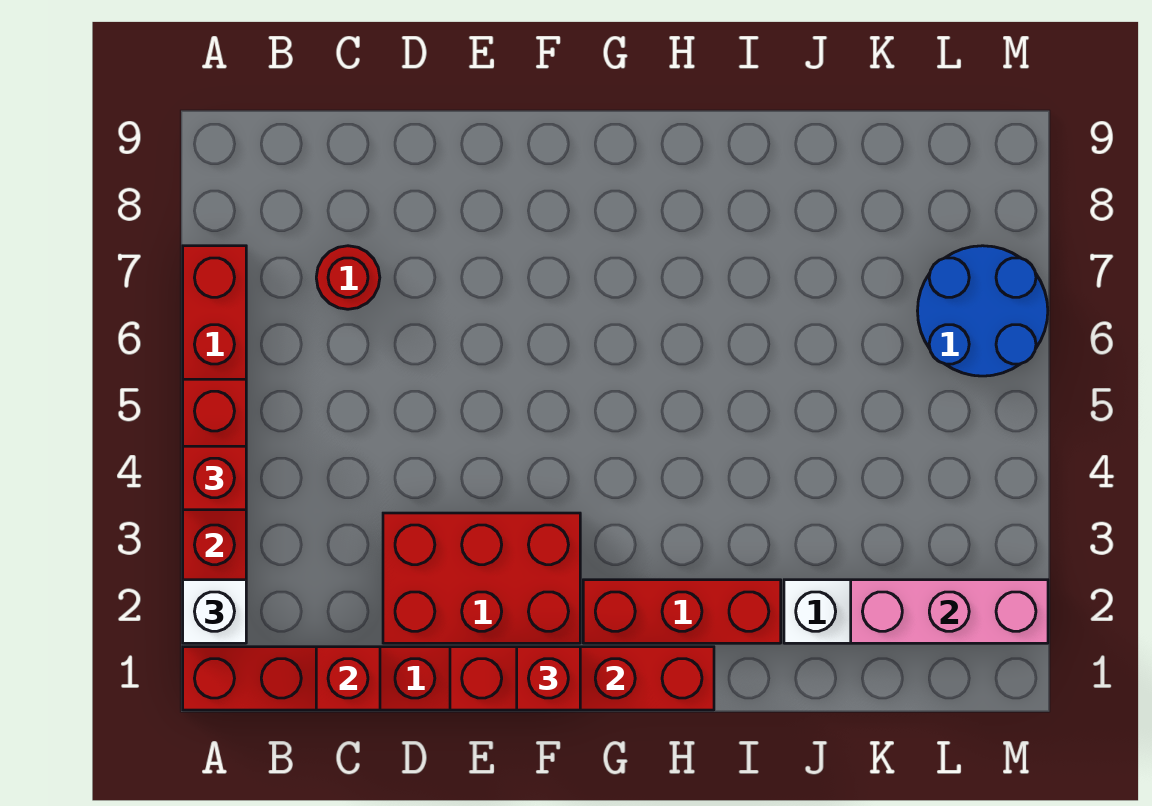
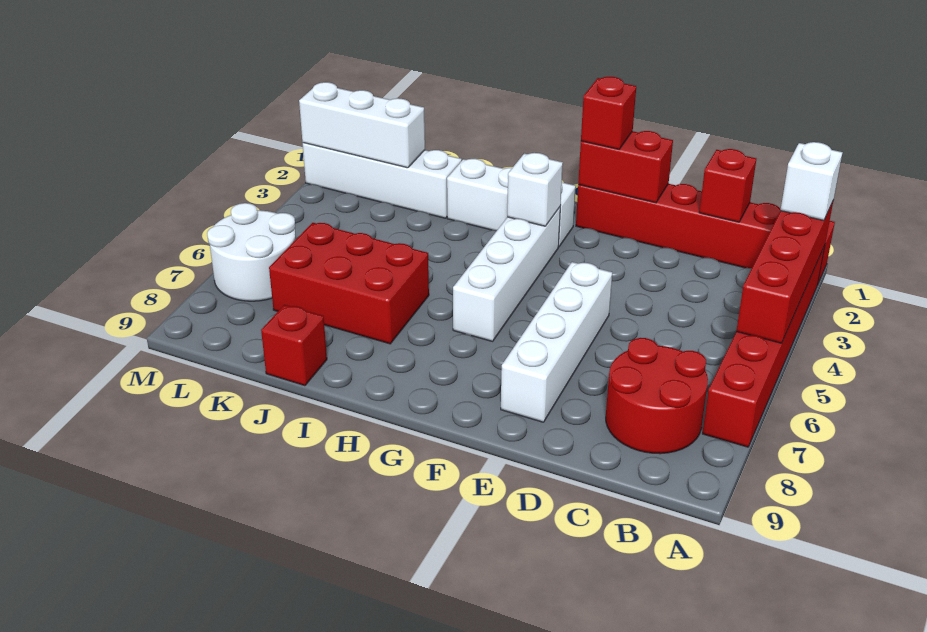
red brick A4 level 3 -> red brick J9 level 1
red round brick C7 level 1 -> red round brick B7:C8 level 1
red brick D2:F3 level 1 -> red brick I6:K7 level 1
red brick E1:H1 level 2 -> red brick E1:F1 level 2
none -> white brick E5:E8 level 1
red brick G2:I2 level 1 -> white brick G2:I2 level 1
none -> white brick G3:G6 level 1
none -> white brick G3 level 2
pink brick K2:M2 level 2 -> white brick K2:M2 level 2
blue round brick L6:M7 level 1 -> white round brick L6:M7 level 1

